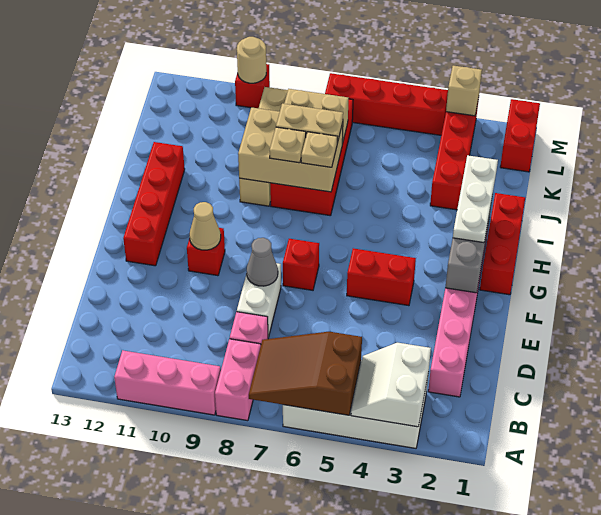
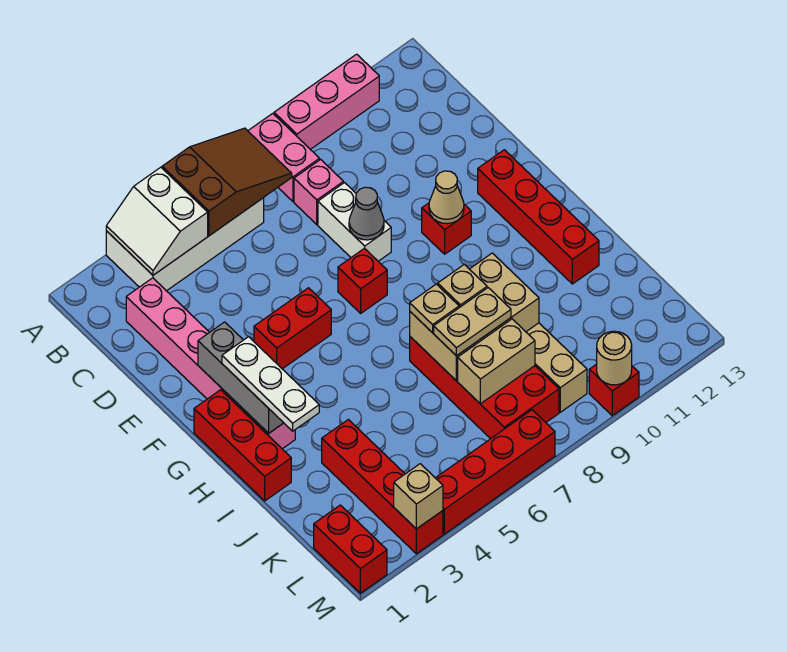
white slope A3:B4 level 2 top 3 -> white slope A3:B4 level 2 top 4

